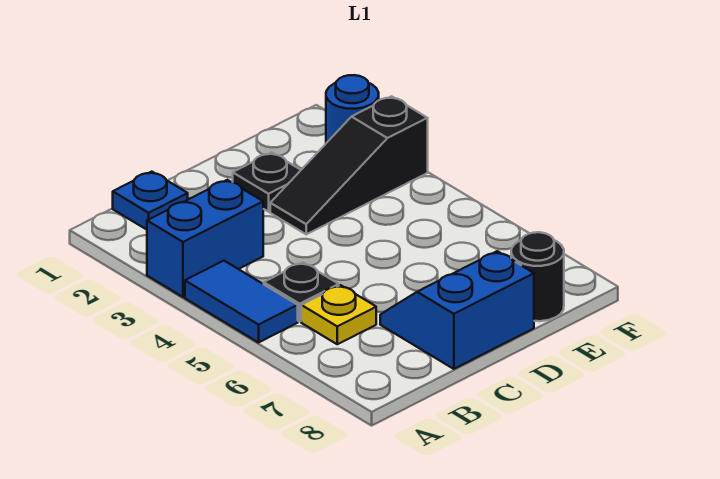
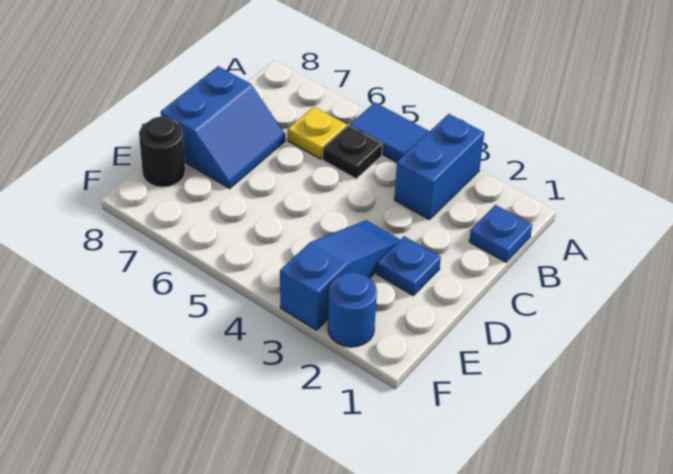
black plate D2 level 1 -> blue plate D2 level 1
black slope D3:F3 level 1 top F -> blue slope D3:F3 level 1 top F

